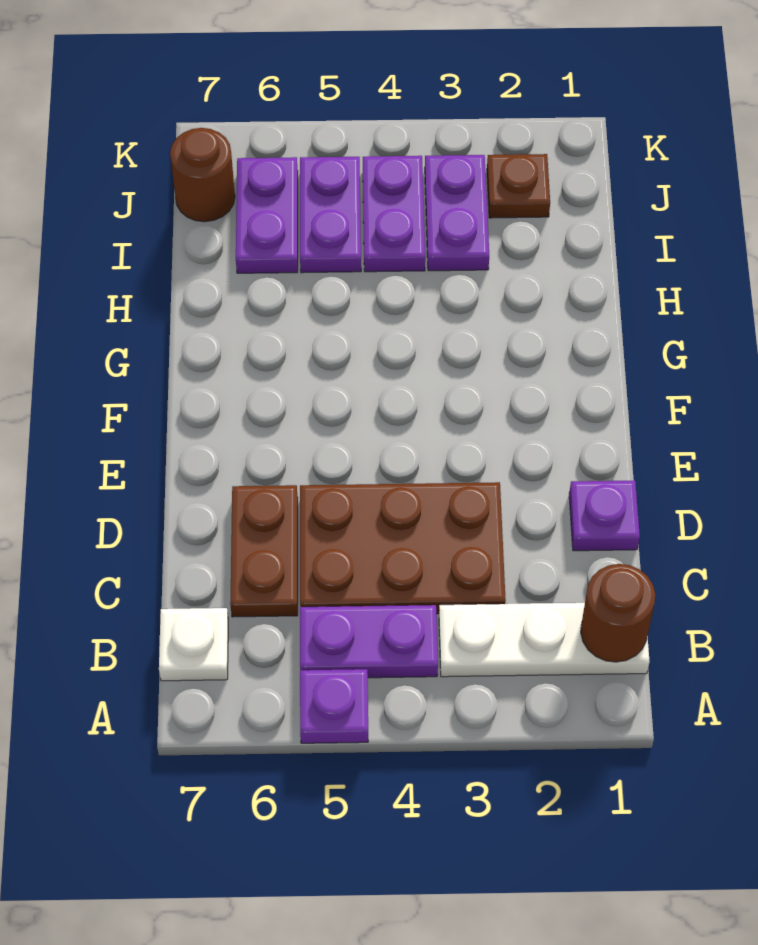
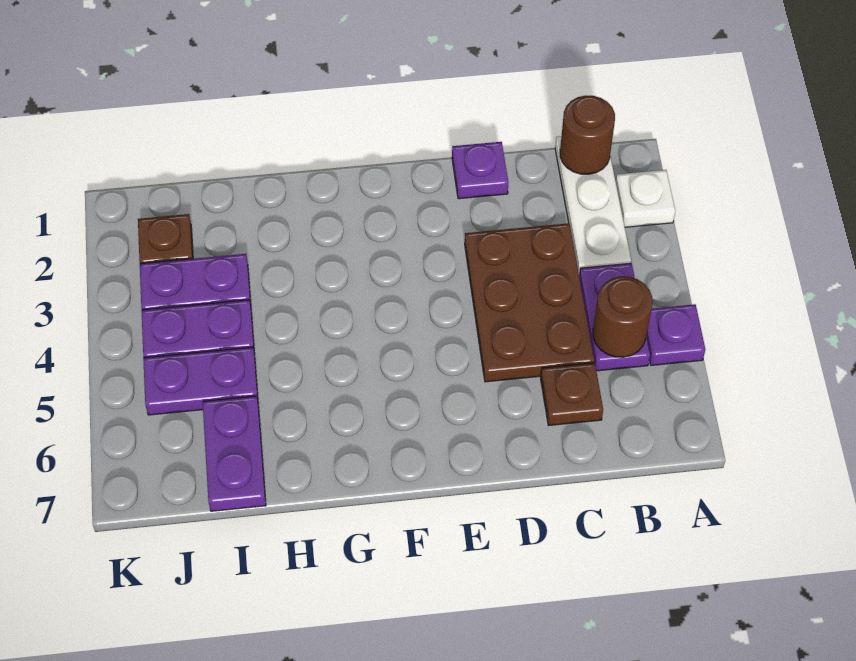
white plate B7 level 1 -> white plate A2 level 1
brown plate C6:D6 level 1 -> brown plate C6 level 1
purple plate I6:J6 level 1 -> purple plate I6:I7 level 1
brown round brick J7 level 1 -> brown round brick B5 level 2

